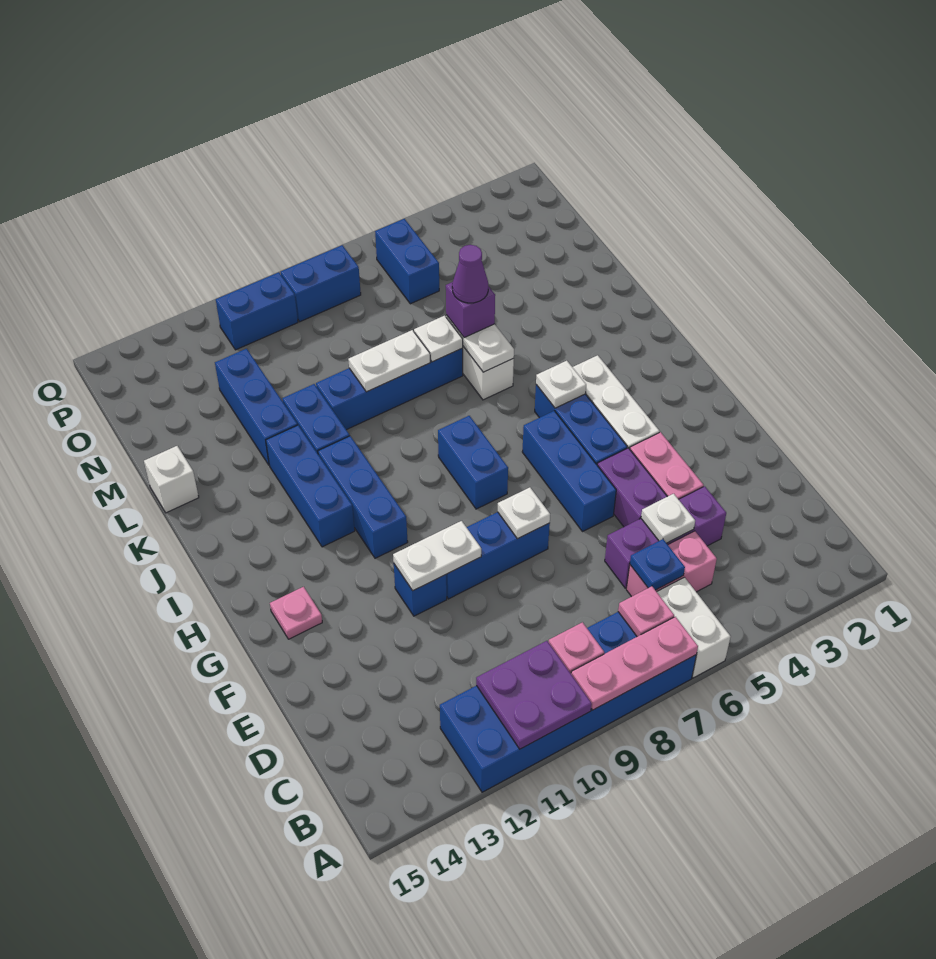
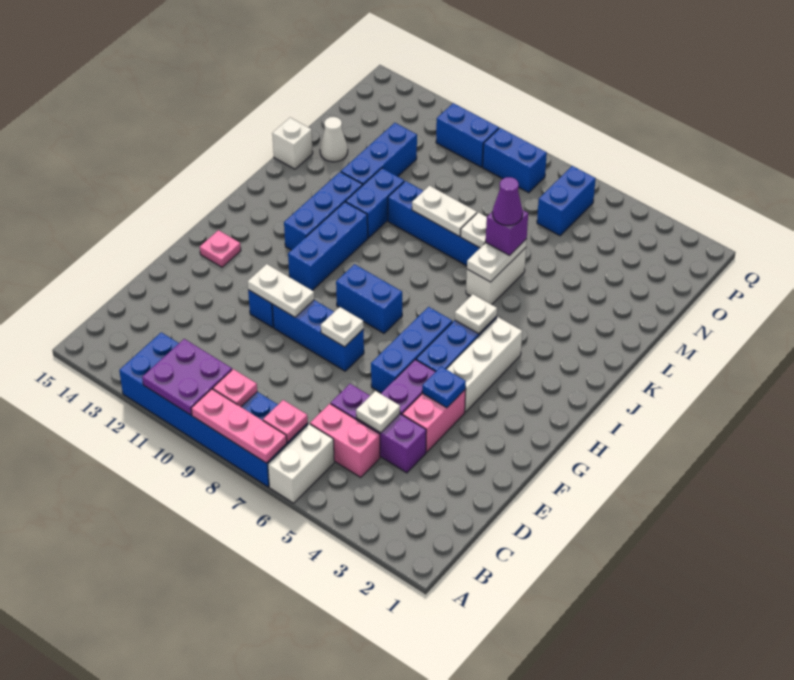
blue plate C6 level 2 -> blue plate F4 level 2
blue brick H8:I8 level 1 -> blue brick H8:H9 level 1
none -> white cone M14 level 1

